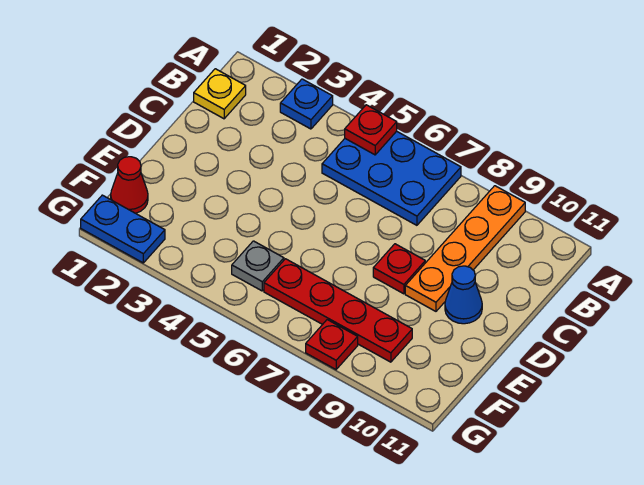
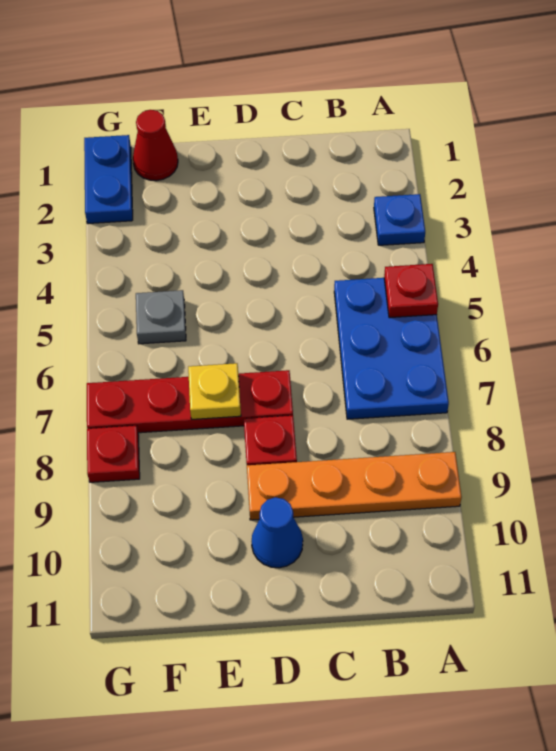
yellow plate B1 level 1 -> yellow plate E7 level 2
red plate F6:F9 level 1 -> red plate D7:G7 level 1

